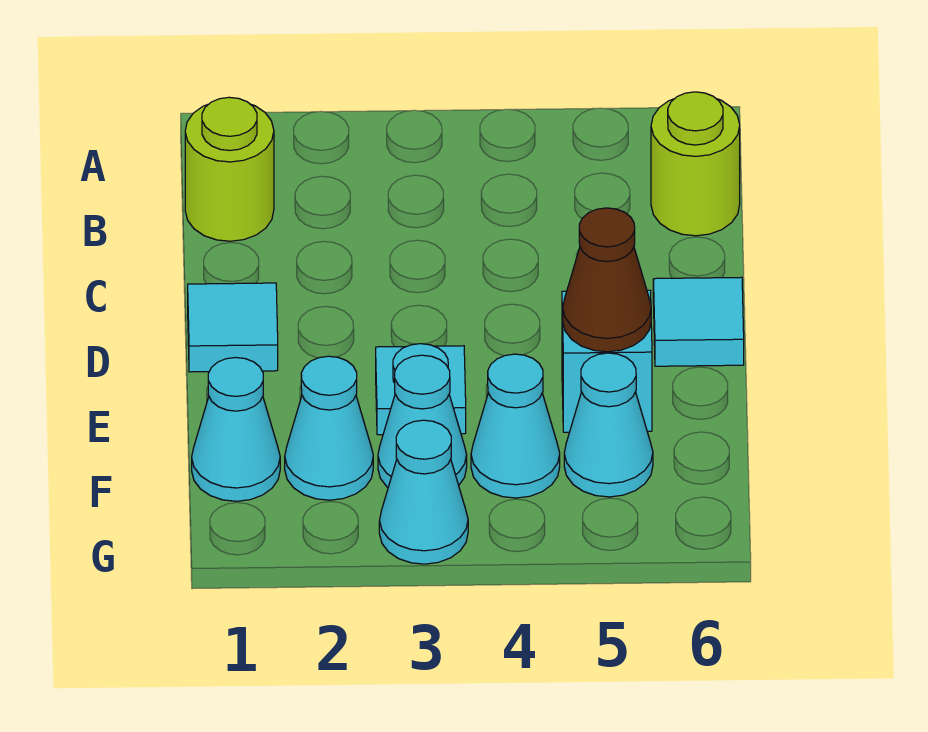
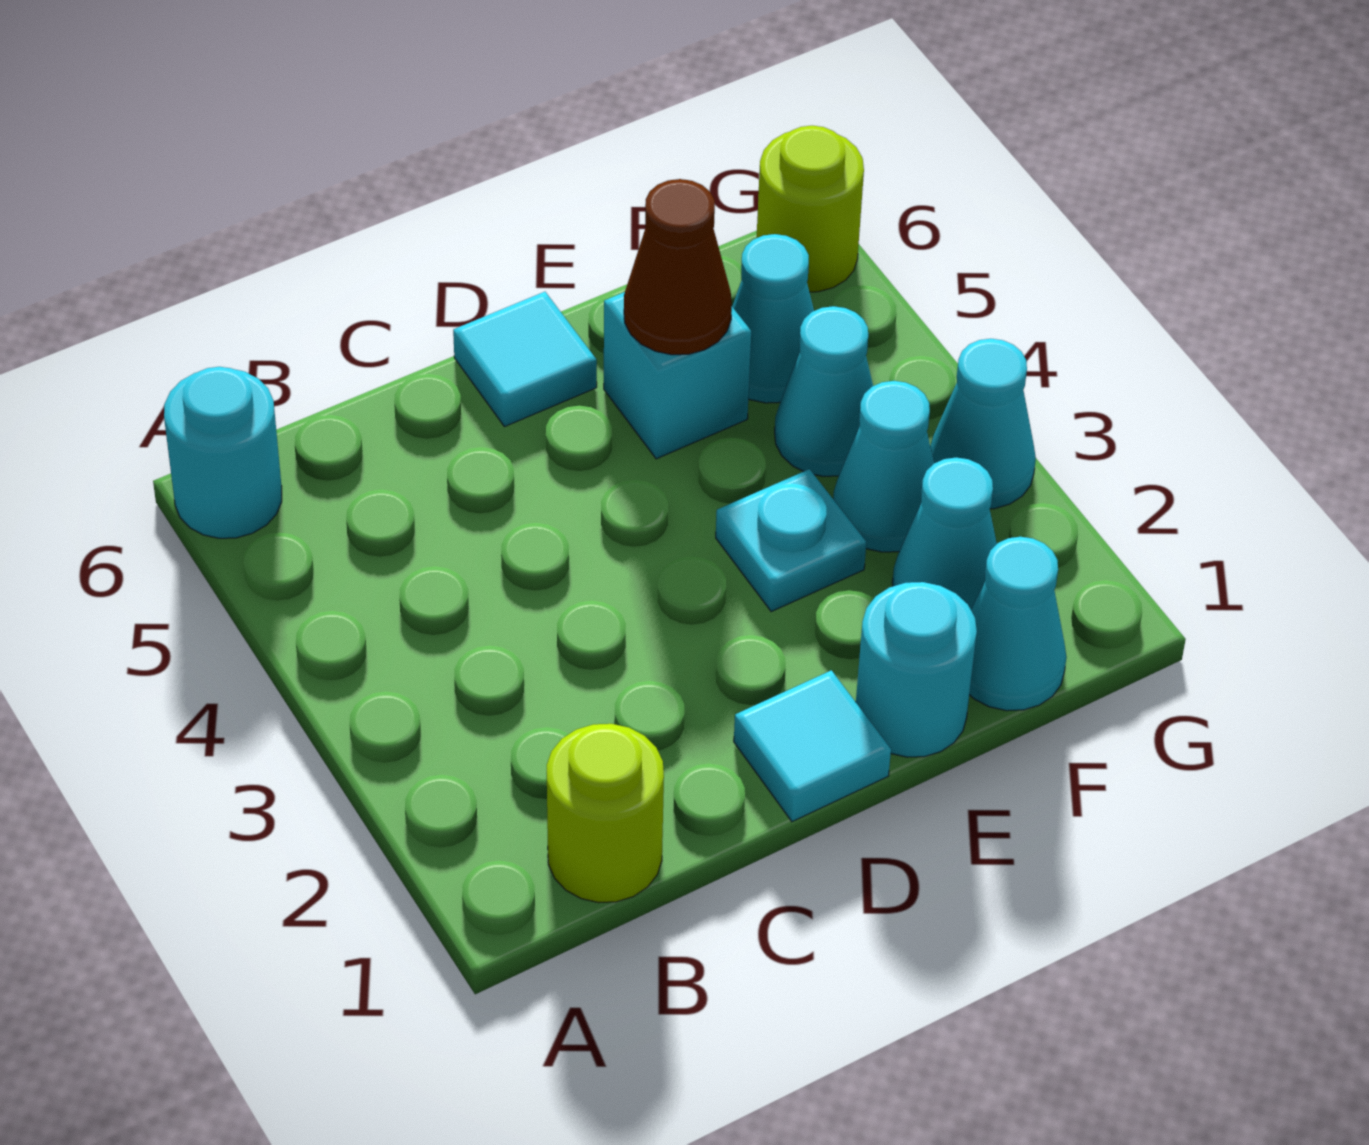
none -> cyan round brick A6 level 1
lime round brick B6 level 1 -> lime round brick G6 level 1
none -> cyan round brick E1 level 1

